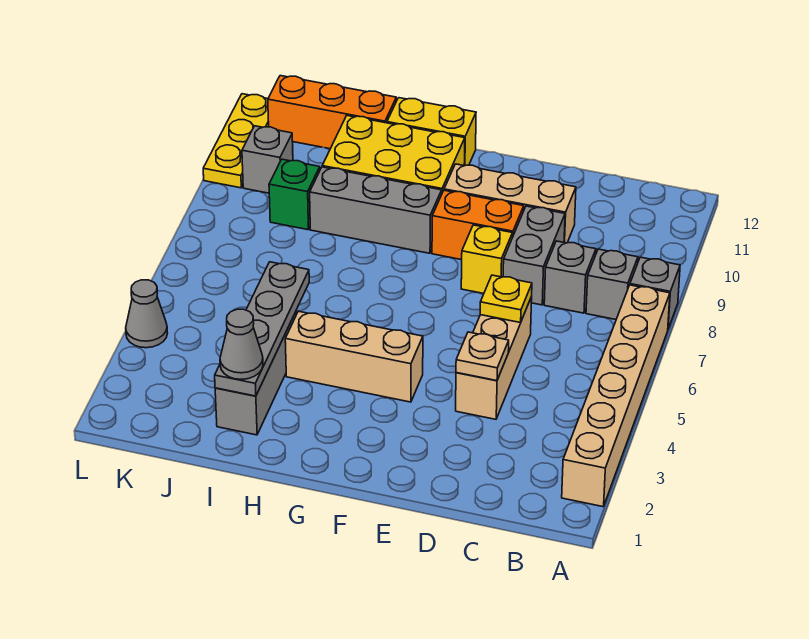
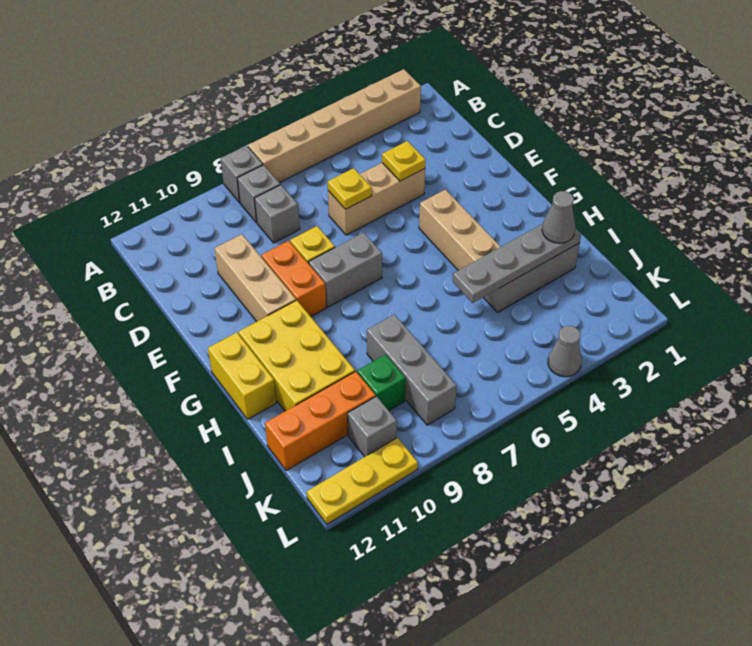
tan plate D4 level 2 -> yellow plate D4 level 2
grey brick D8:D9 level 1 -> grey brick F7:F8 level 1
grey brick G9:I9 level 1 -> grey brick I8:K8 level 1
orange brick I12:K12 level 1 -> orange brick J10:J12 level 1

